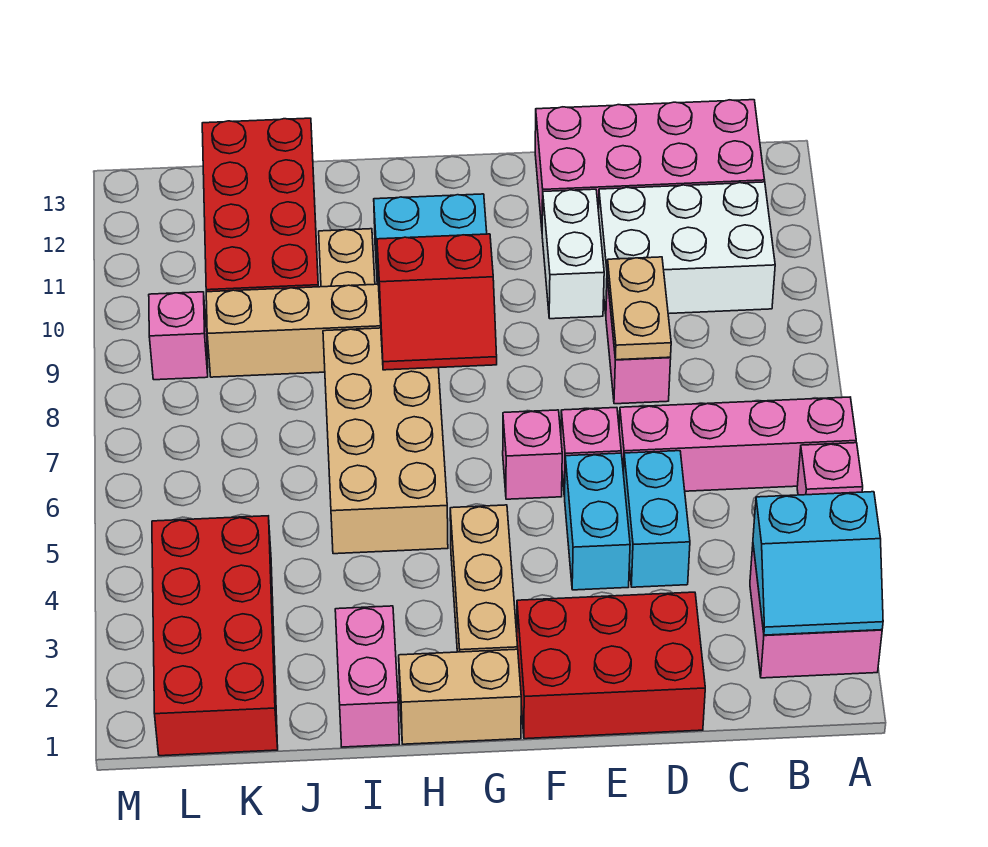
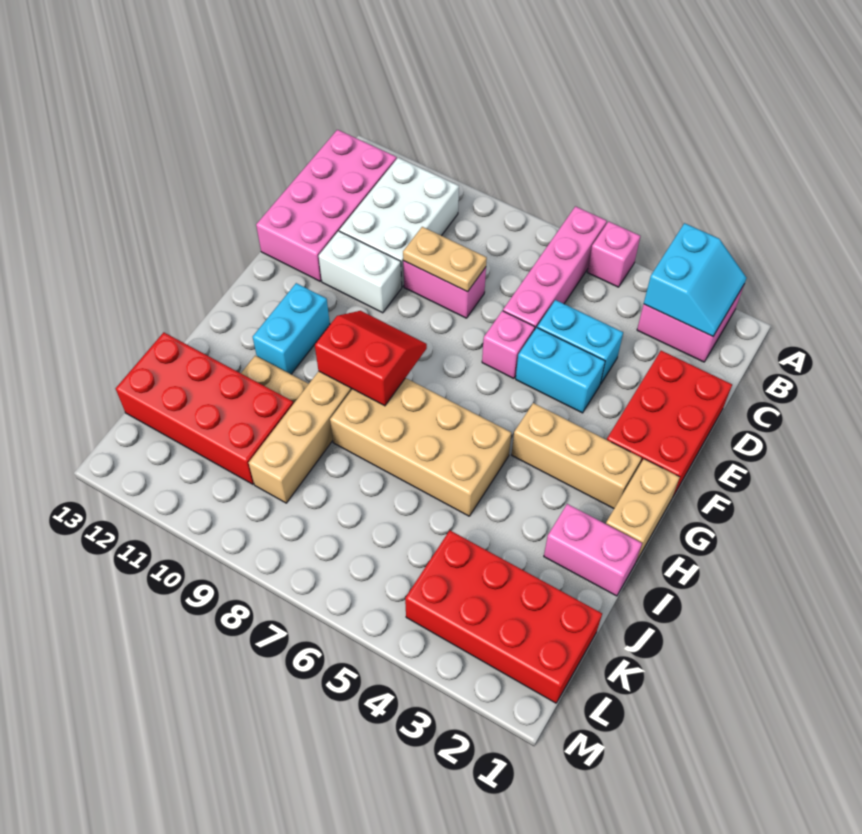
pink brick F6 level 1 -> none
red slope G8:H9 level 2 top 9 -> red slope G8:H9 level 2 top H
pink brick L9 level 1 -> none

